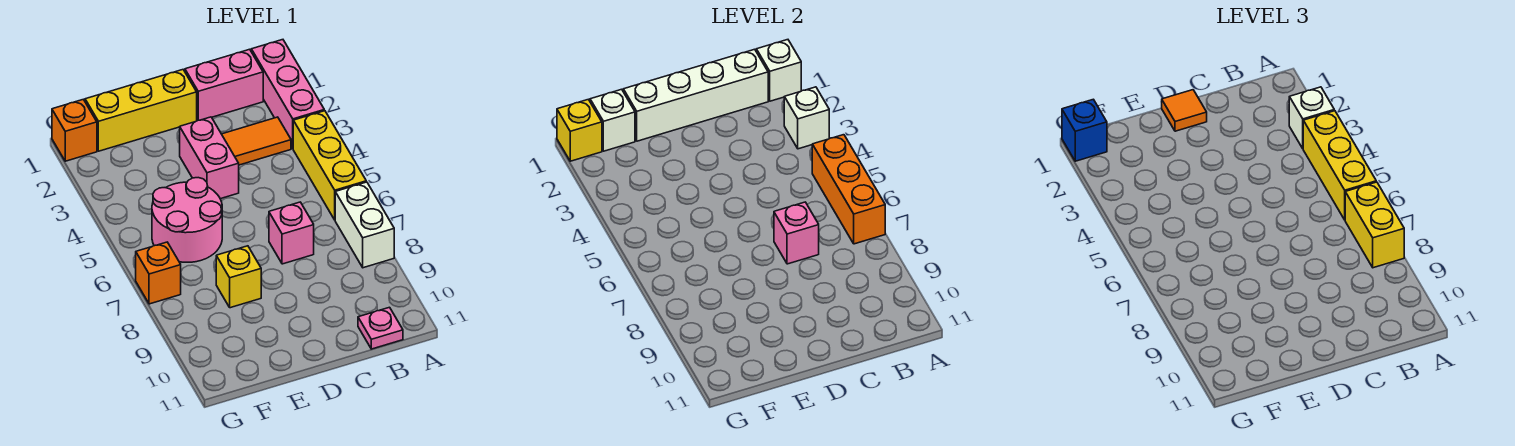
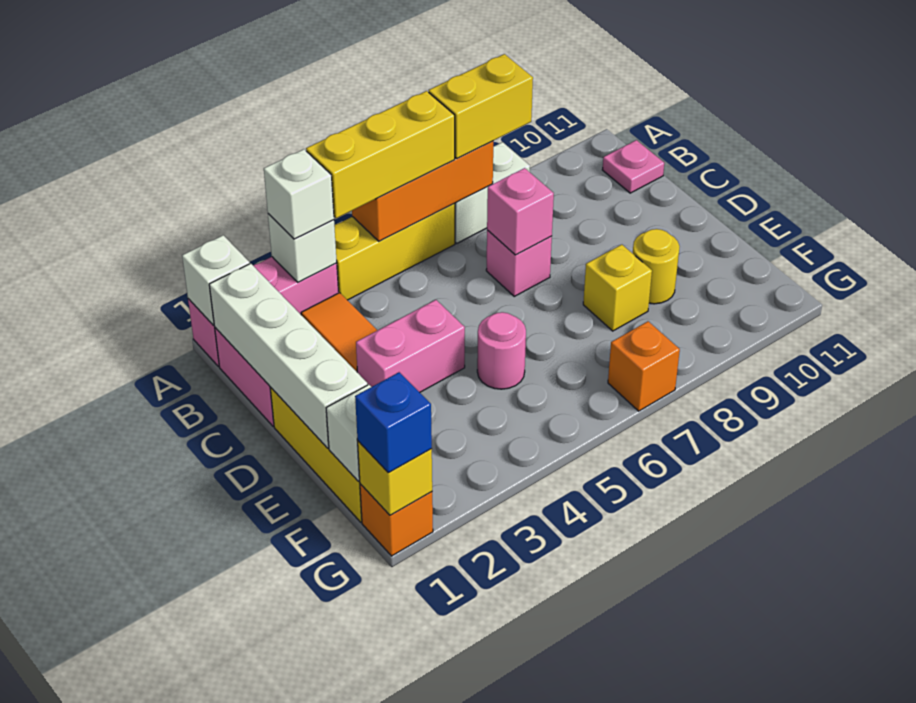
orange tile D1 level 3 -> none
pink round brick E5:F6 level 1 -> pink round brick E5 level 1
none -> yellow round brick E9 level 1

